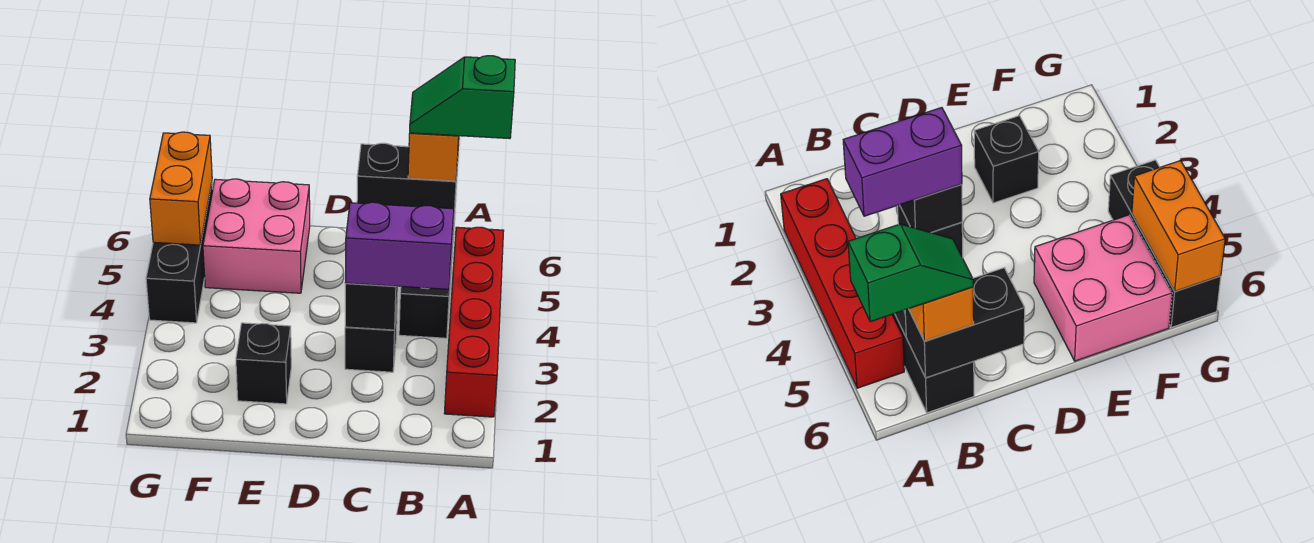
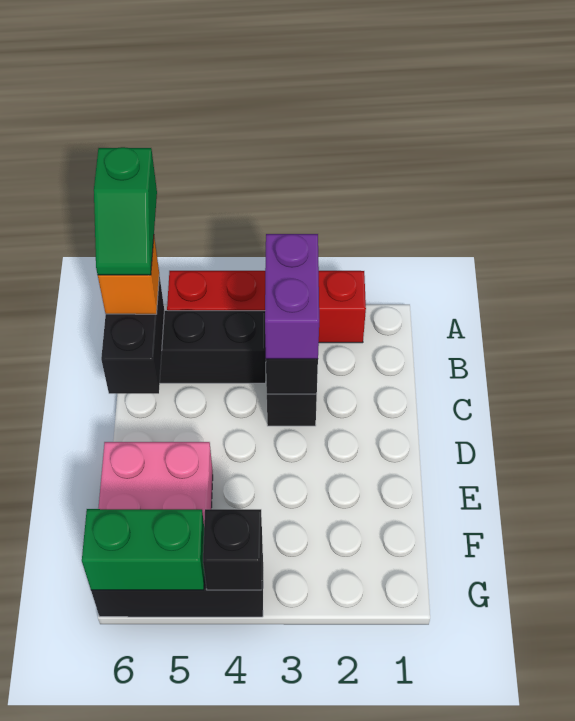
black brick E2 level 1 -> black brick G4 level 2
orange brick G5:G6 level 2 -> green brick G5:G6 level 2

